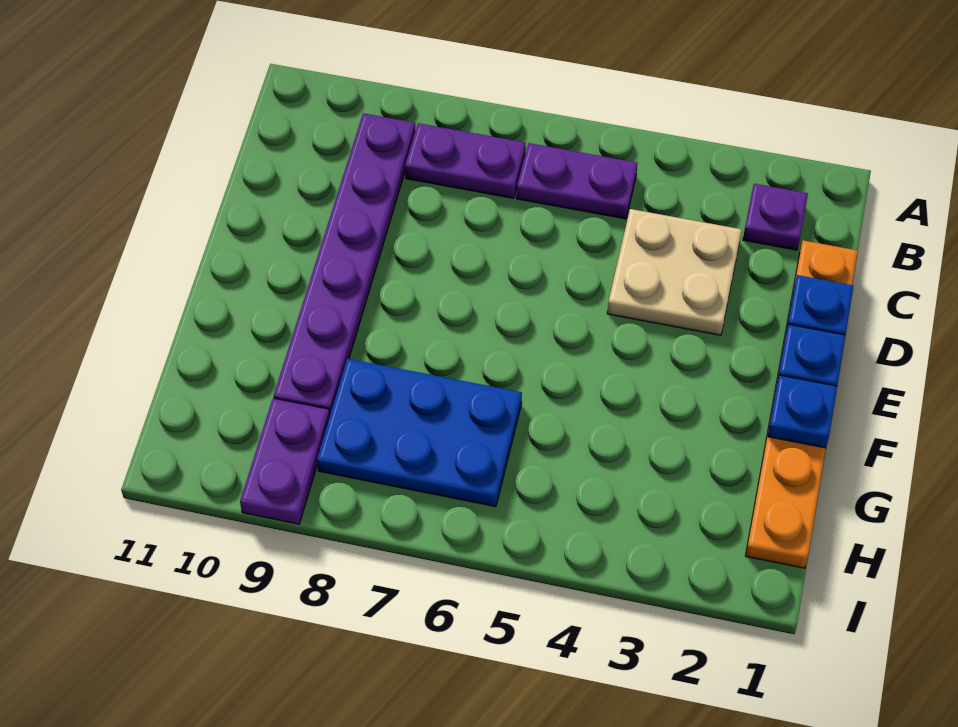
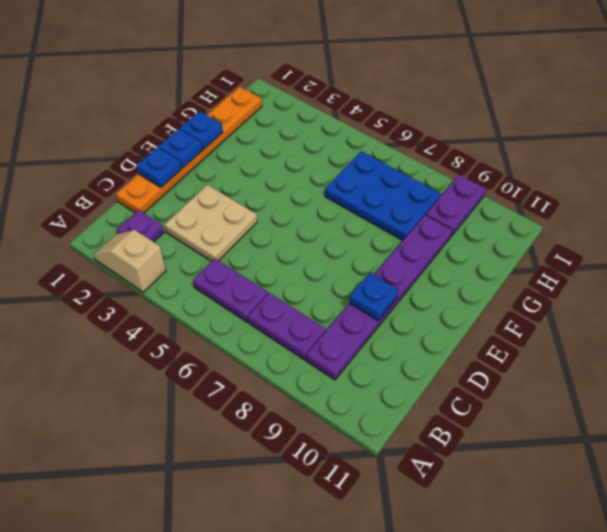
none -> tan slope A2:A3 level 1 top 3
none -> blue plate D9 level 2

